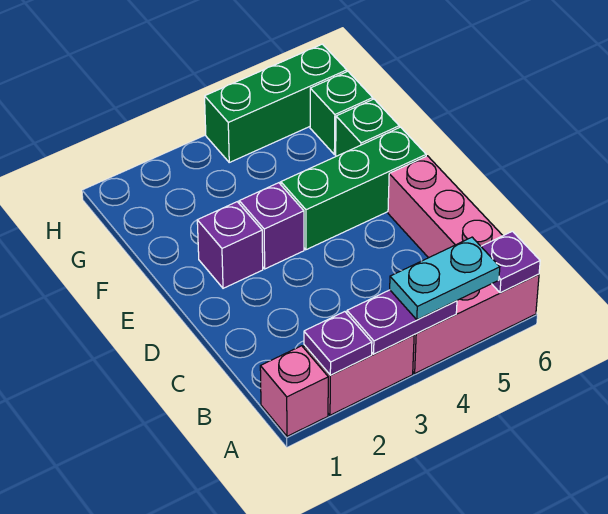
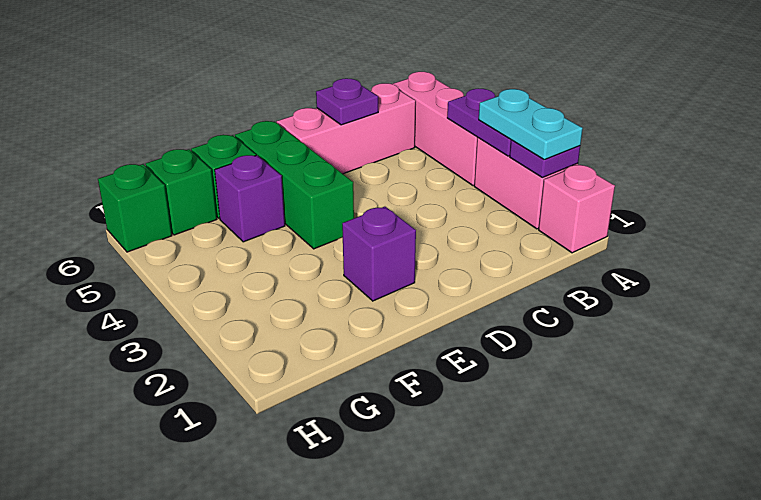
cyan plate A4:A5 level 3 -> cyan plate A2:A3 level 3
purple plate A6 level 2 -> purple plate C6 level 2
purple brick E3 level 1 -> purple brick F5 level 1
green brick H4:H6 level 1 -> green brick H6 level 1

